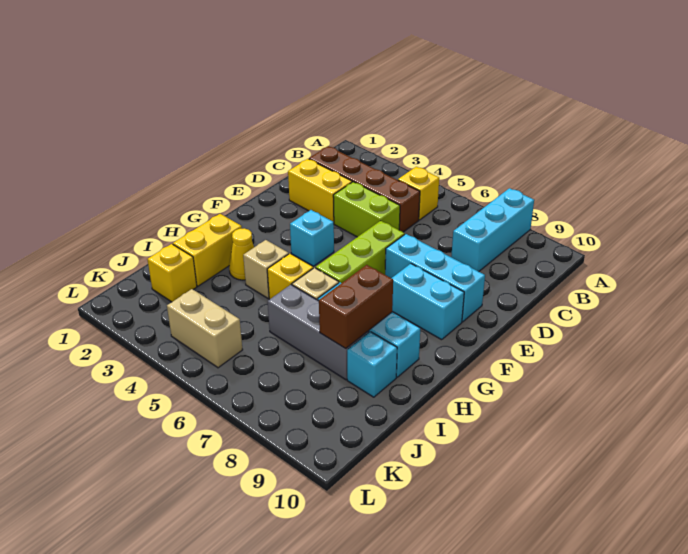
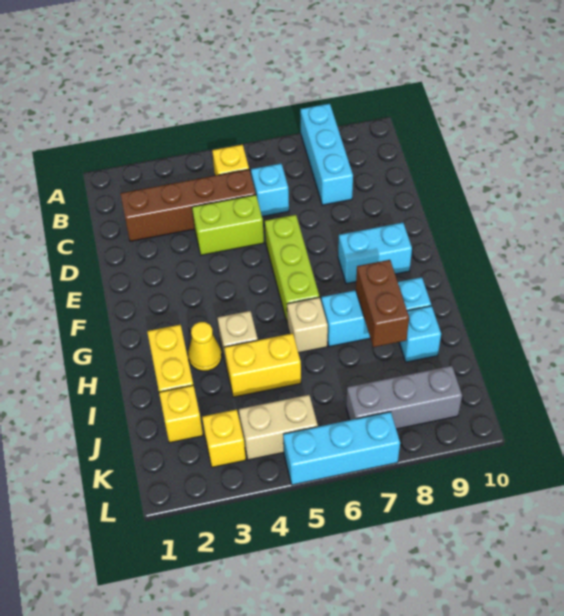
yellow brick D2:D3 level 1 -> yellow brick I4:I5 level 1
cyan brick E7:E9 level 1 -> cyan brick L5:L7 level 1
cyan brick F4 level 1 -> cyan brick C6 level 1
yellow brick H5 level 1 -> yellow brick K3 level 1
grey brick I6:I8 level 1 -> grey brick K7:K9 level 1

